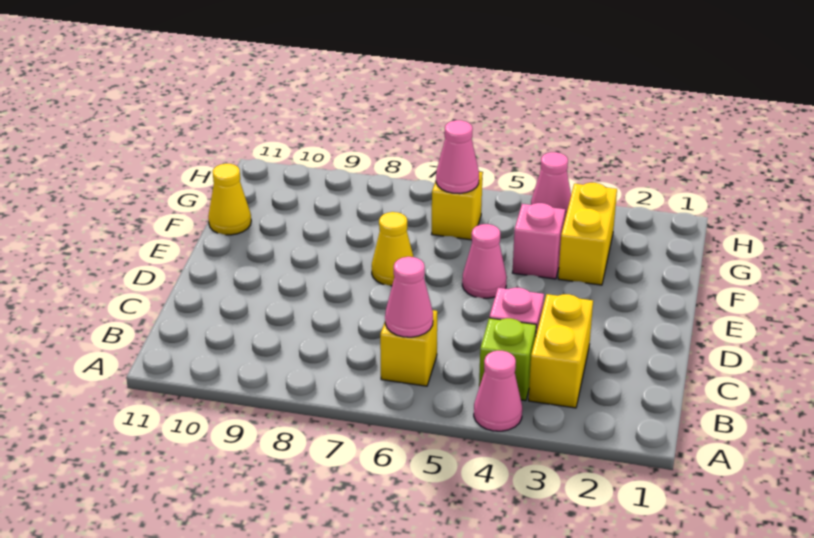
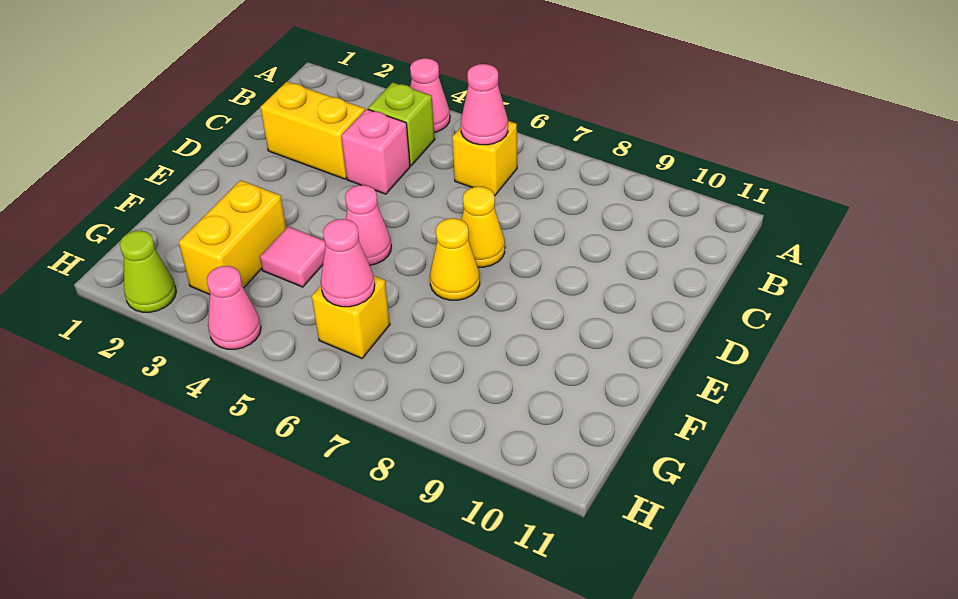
yellow brick B3:C3 level 1 -> yellow brick C2:C3 level 1
pink brick F4 level 1 -> pink tile F4 level 1
yellow cone F11 level 1 -> yellow cone D7 level 1
none -> lime cone H2 level 1

